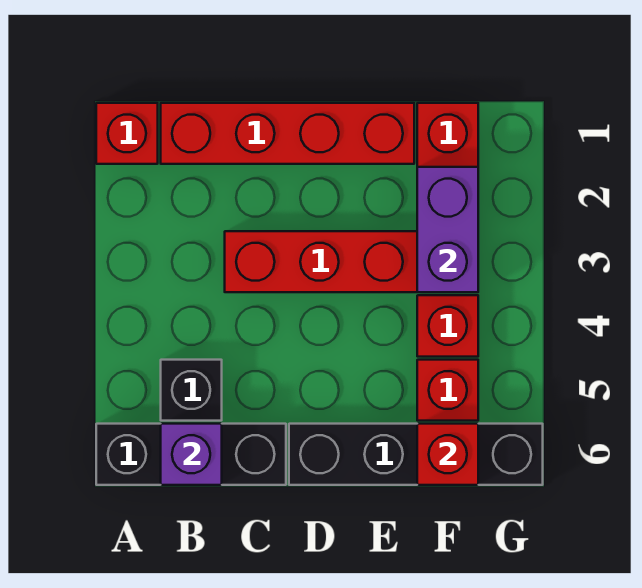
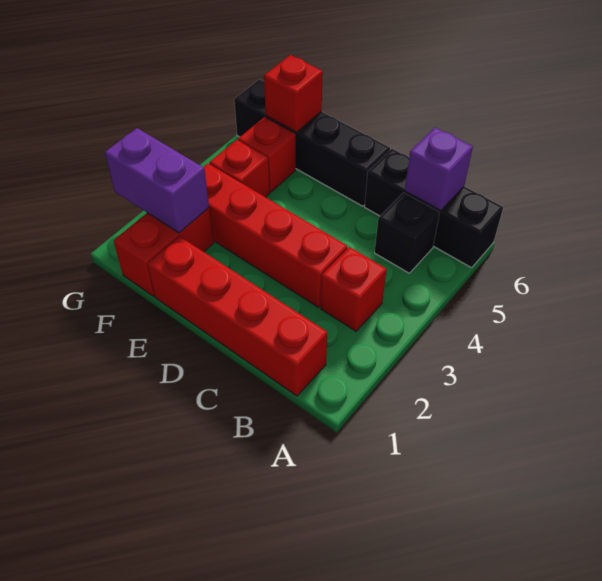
red brick A1 level 1 -> red brick B3 level 1
purple brick F2:F3 level 2 -> purple brick F2:G2 level 2

